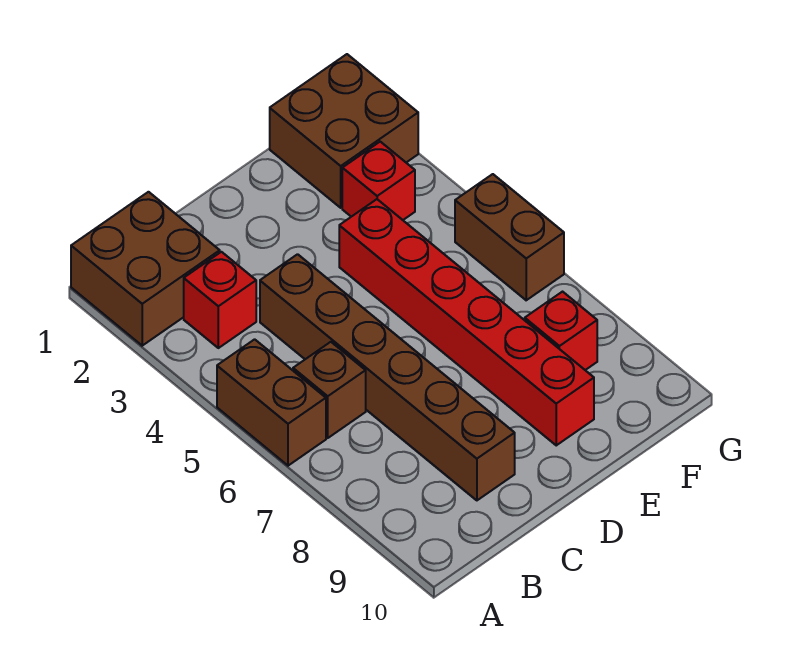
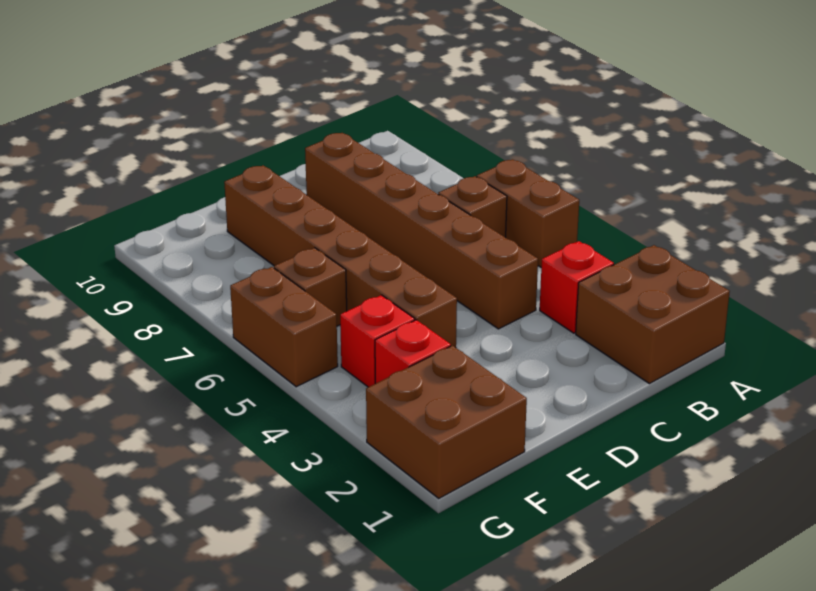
red brick E4:E9 level 1 -> brown brick E4:E9 level 1
none -> brown brick F6 level 1
red brick F8 level 1 -> red brick F4 level 1

